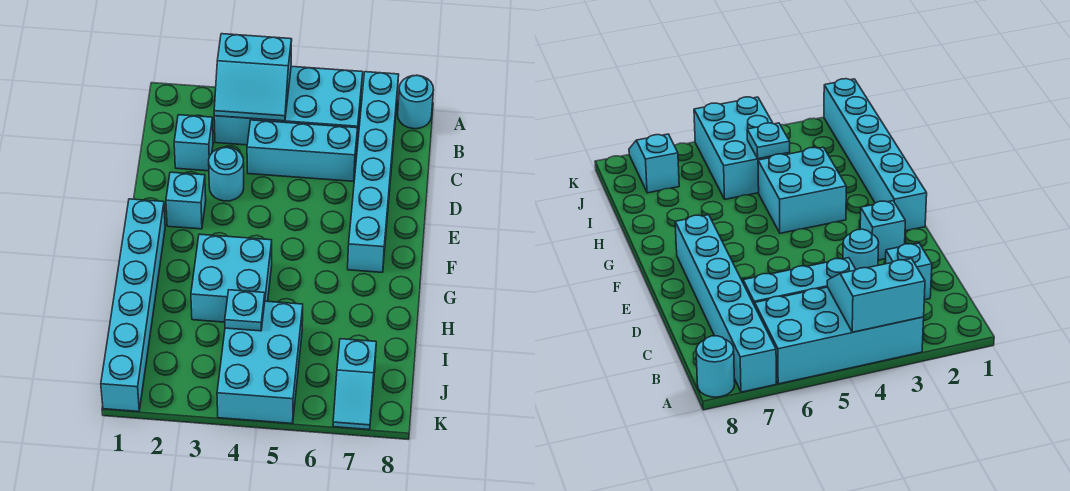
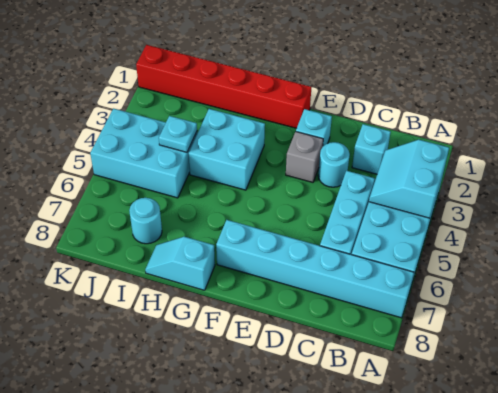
cyan round brick A8 level 1 -> cyan round brick I7 level 1
none -> grey brick E3 level 1
cyan brick F1:K1 level 1 -> red brick F1:K1 level 1
cyan slope J7:K7 level 1 top J -> cyan slope G8:H8 level 1 top G

